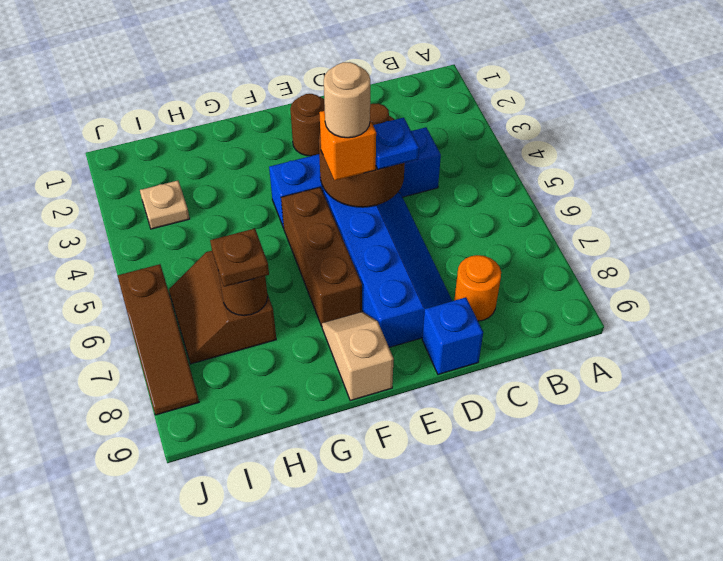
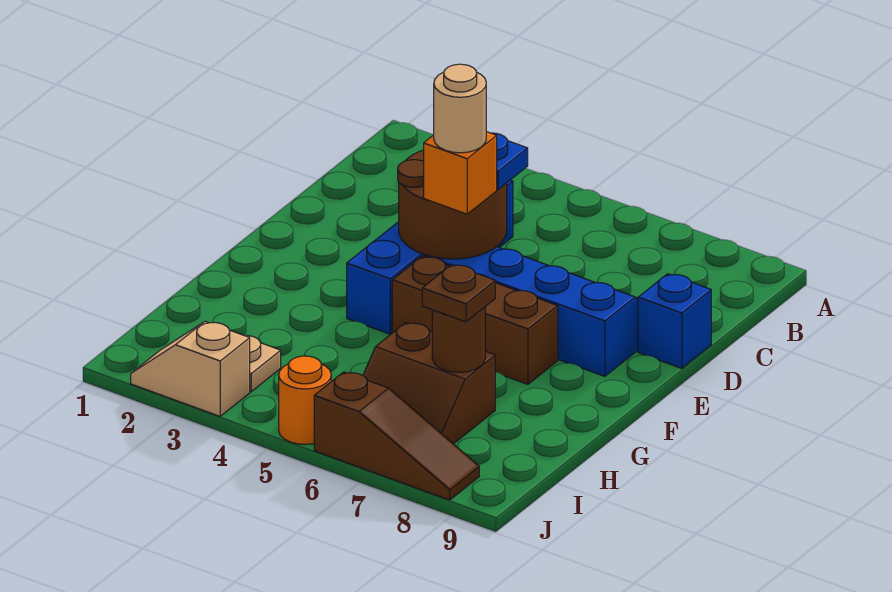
orange round brick C8 level 1 -> orange round brick J5 level 1
brown round brick E2 level 1 -> none
tan slope F8:F9 level 1 top 9 -> tan slope J2:J3 level 1 top 3

